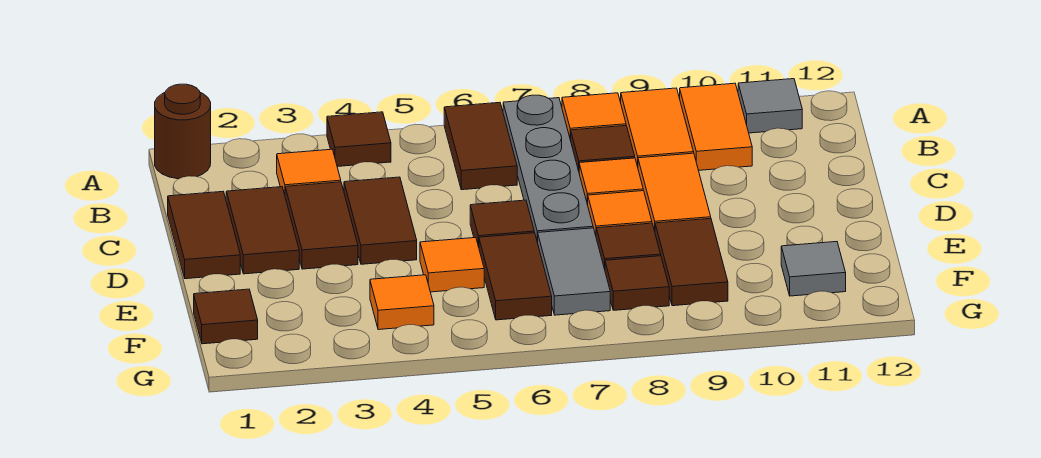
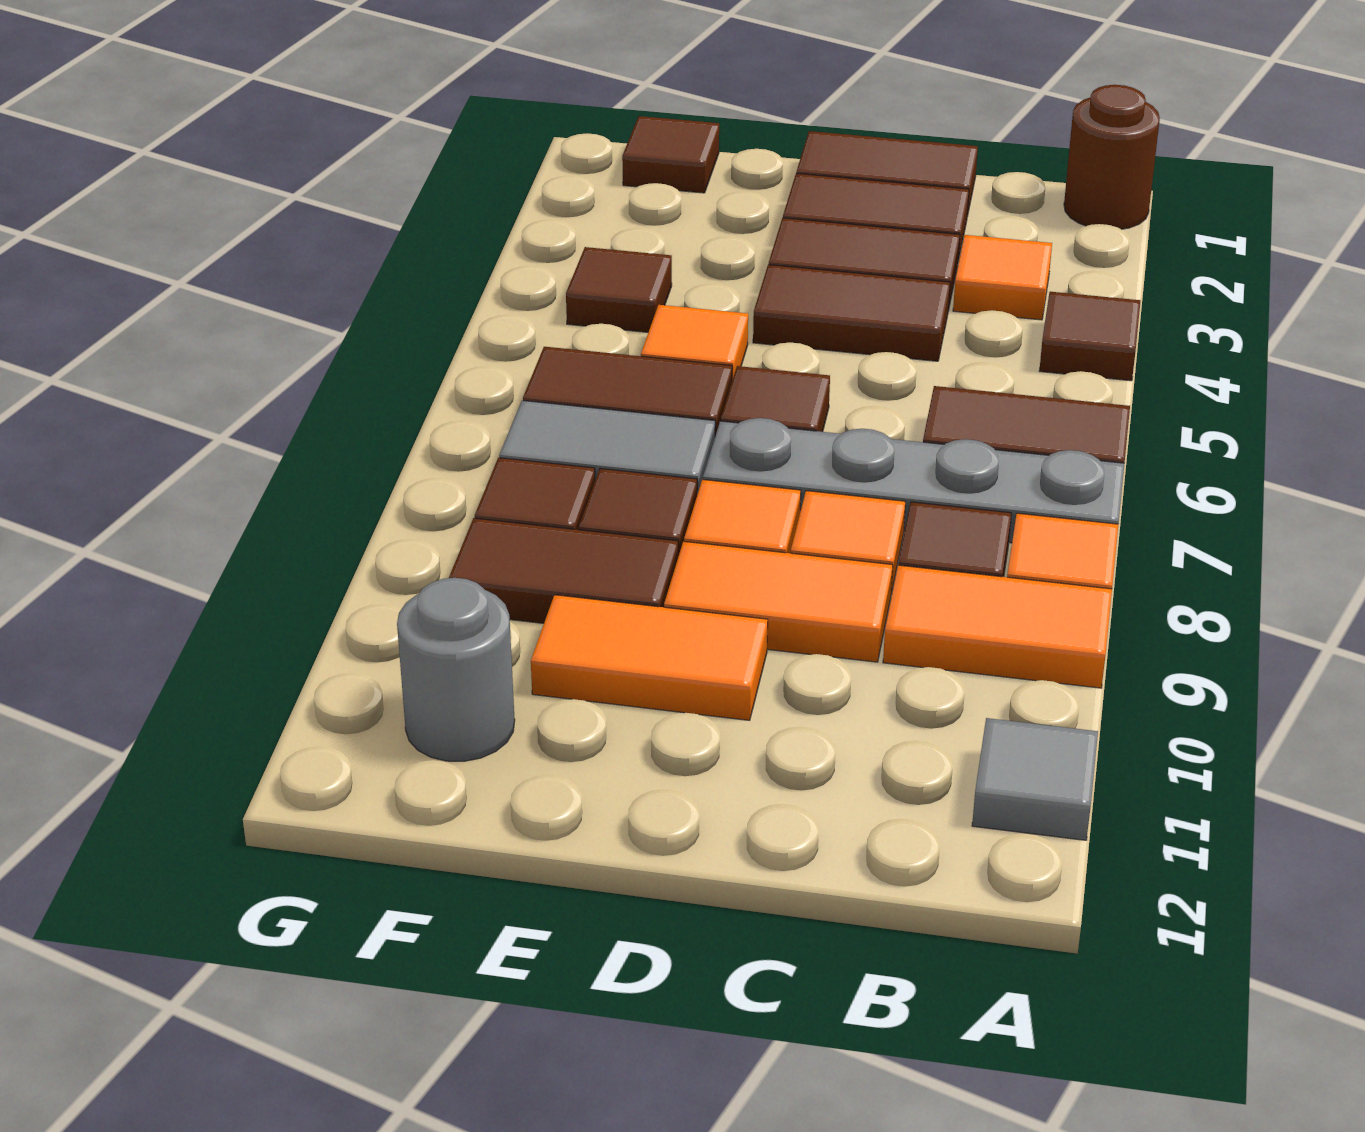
orange tile A10:B10 level 1 -> orange tile D10:E10 level 1
orange tile F4 level 1 -> brown tile F4 level 1
grey tile F11 level 1 -> grey round brick F11 level 1

